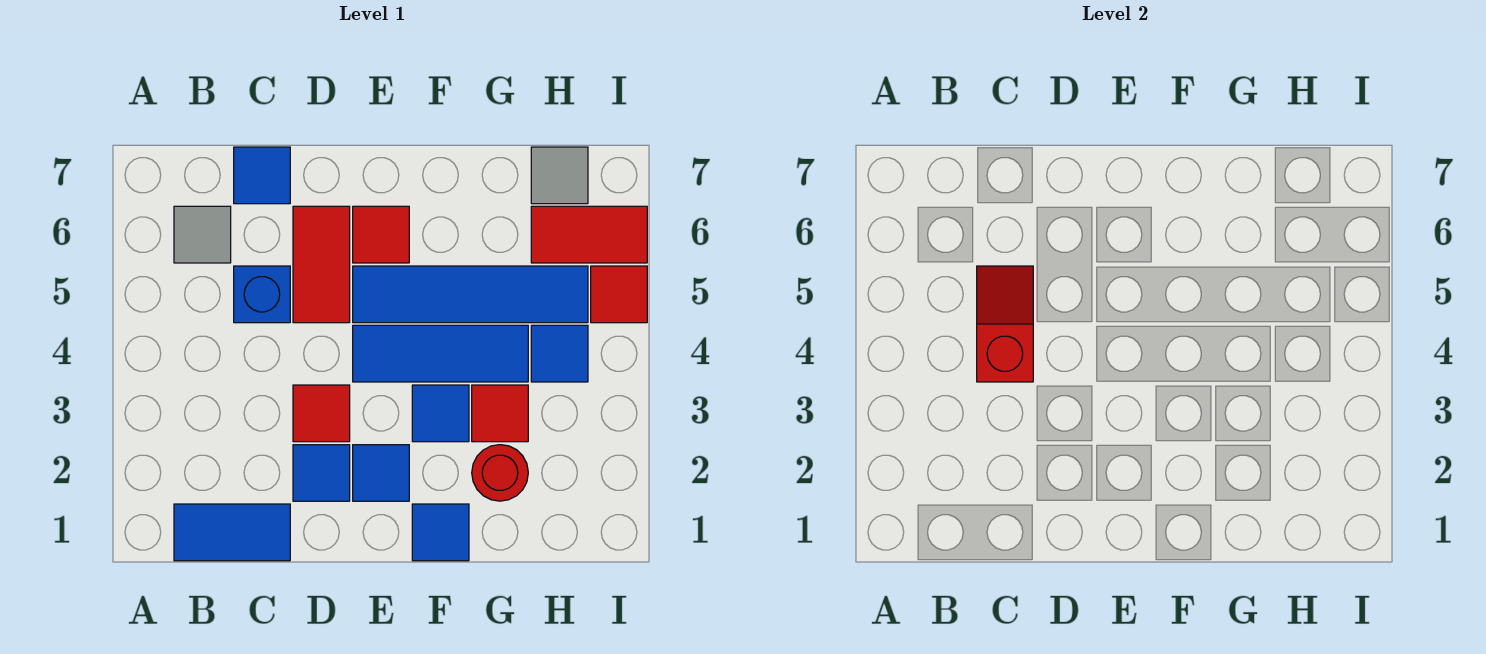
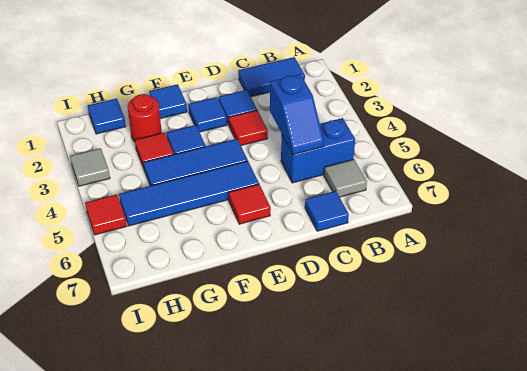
red slope C4:C5 level 2 top 4 -> blue slope C4:C5 level 2 top 4
blue brick C5 level 1 -> blue brick B5:C5 level 1
red tile D5:D6 level 1 -> none
blue tile H4 level 1 -> blue tile H1 level 1
red tile H6:I6 level 1 -> none
grey tile H7 level 1 -> grey tile I3 level 1

